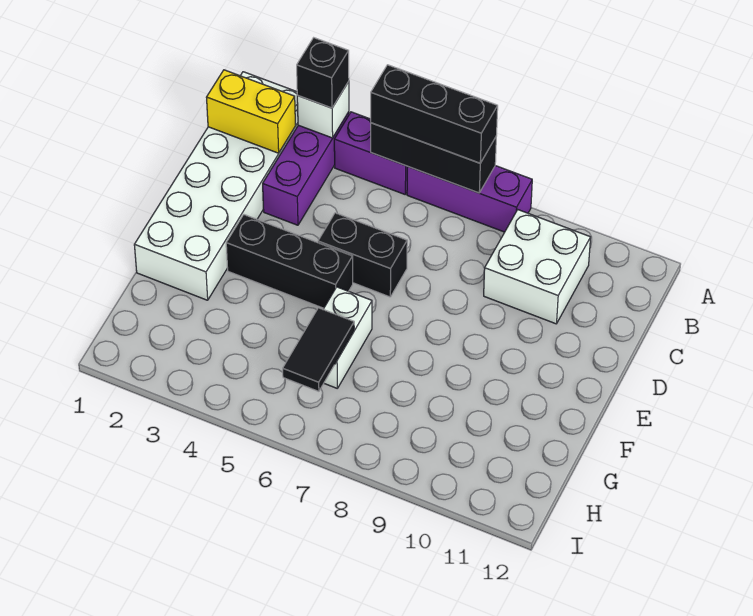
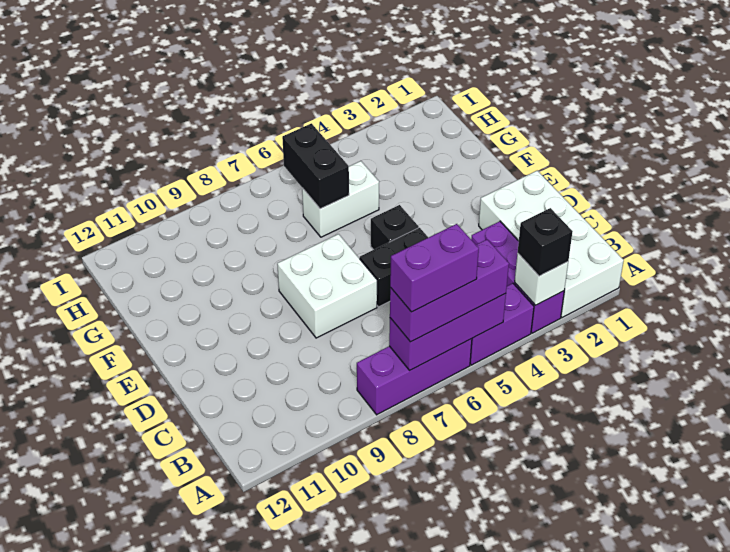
white brick A1:F2 level 1 -> white brick A1:D2 level 1
black brick A5:A7 level 2 -> purple brick A5:A7 level 2
black brick A5:A7 level 3 -> purple brick A5:A7 level 3
none -> purple brick A6:A7 level 4
yellow brick B1:B2 level 2 -> none
white brick B9:C10 level 1 -> white brick D7:E8 level 1
black brick E3:E5 level 1 -> black brick E5 level 1
white brick F6:G6 level 1 -> white brick G5:G6 level 1
black tile G6:H6 level 2 -> black brick G6:H6 level 2

